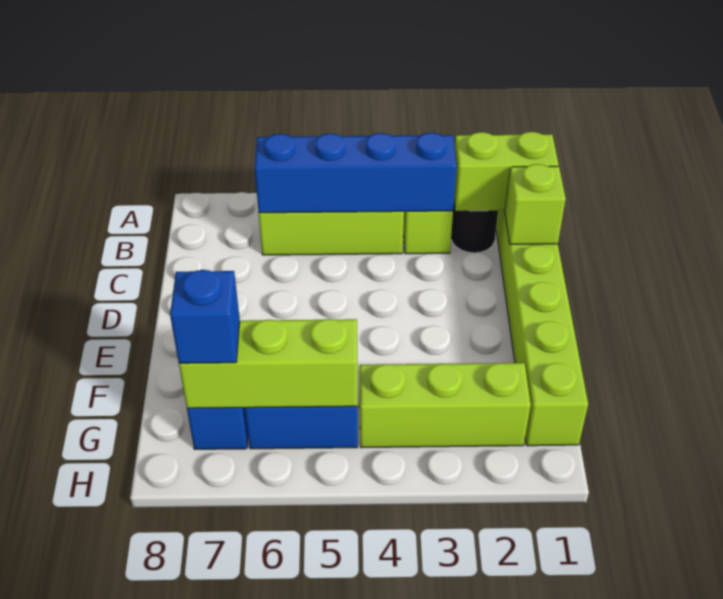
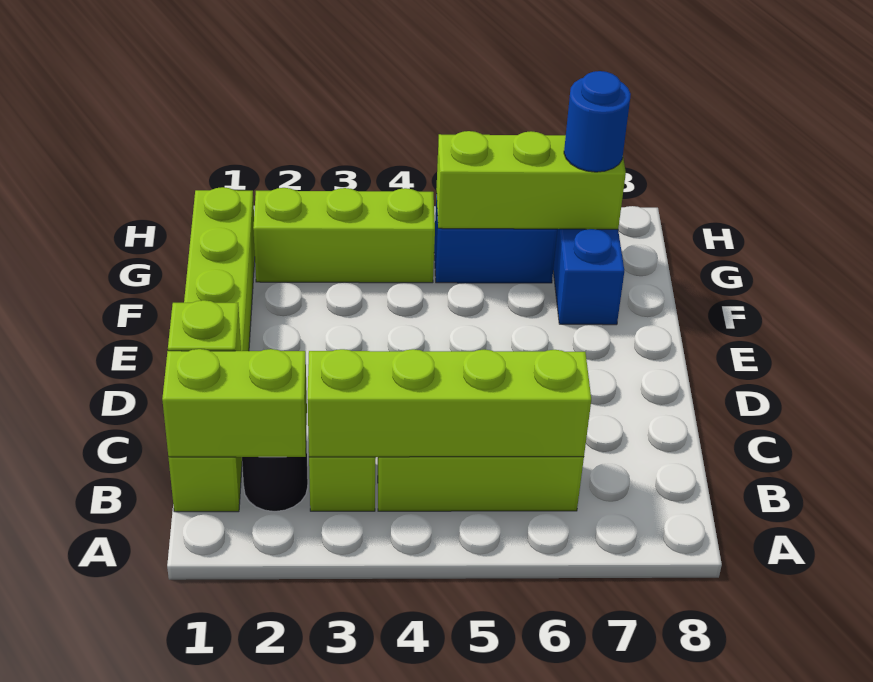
blue brick B3:B6 level 2 -> lime brick B3:B6 level 2
blue brick G7 level 3 -> blue round brick G7 level 3

